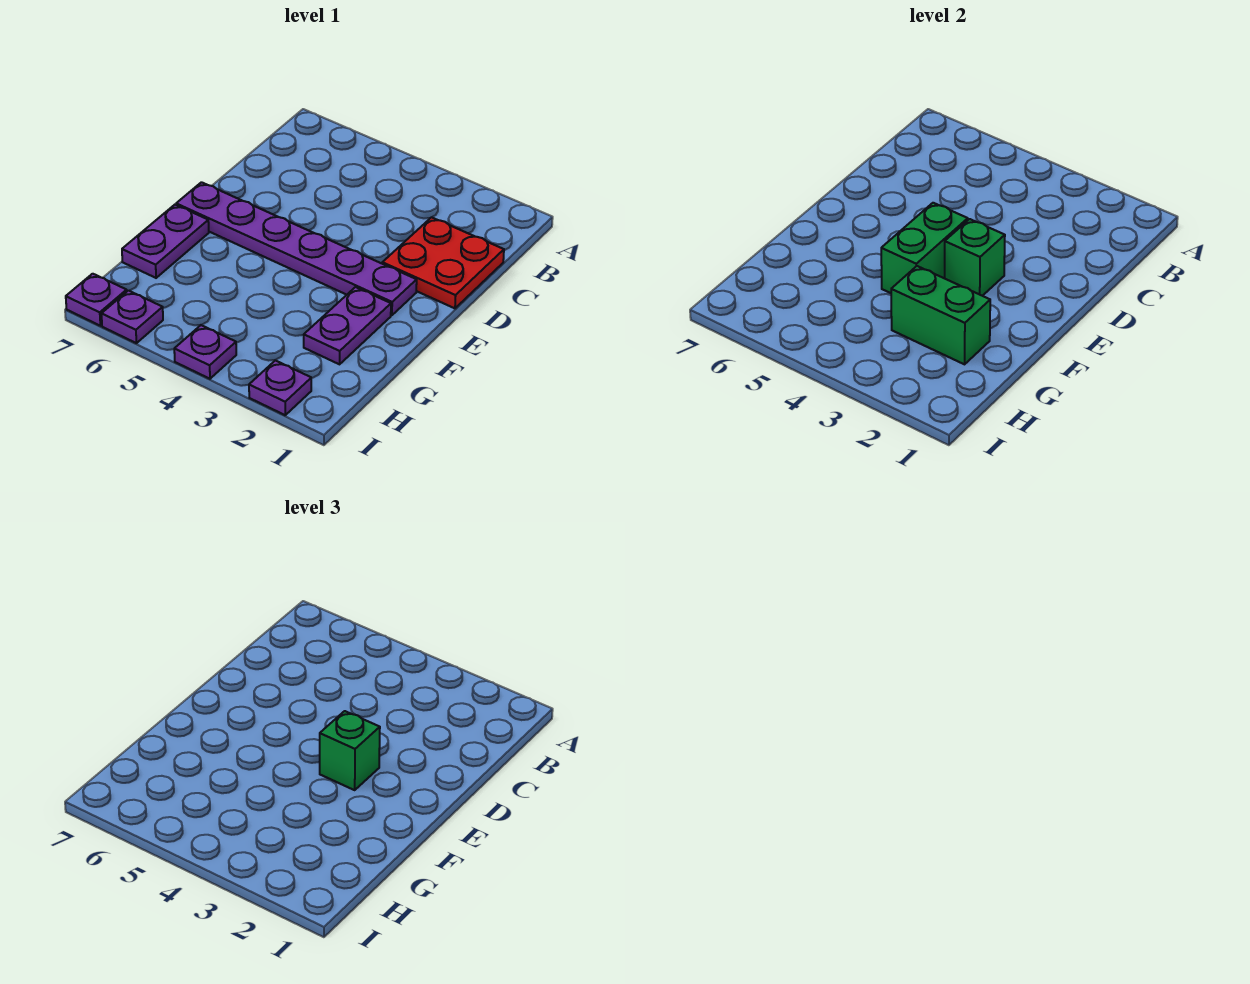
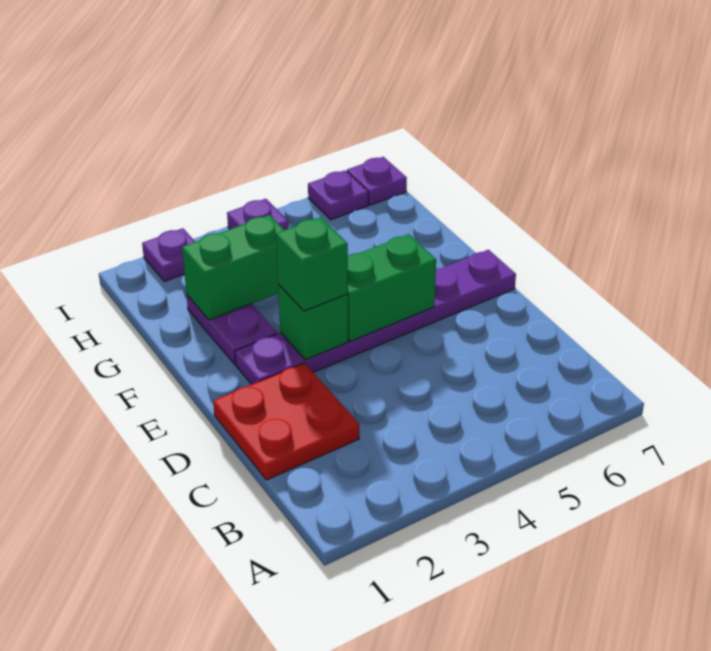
green brick E4:F4 level 2 -> green brick E4:E5 level 2
purple plate F7:G7 level 1 -> none

